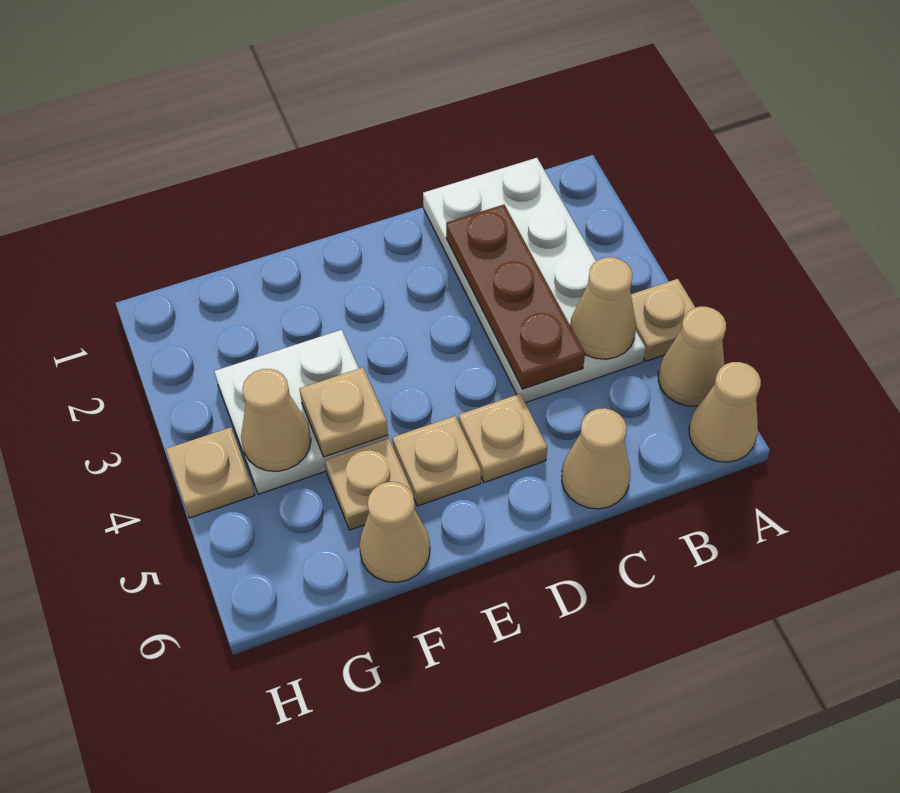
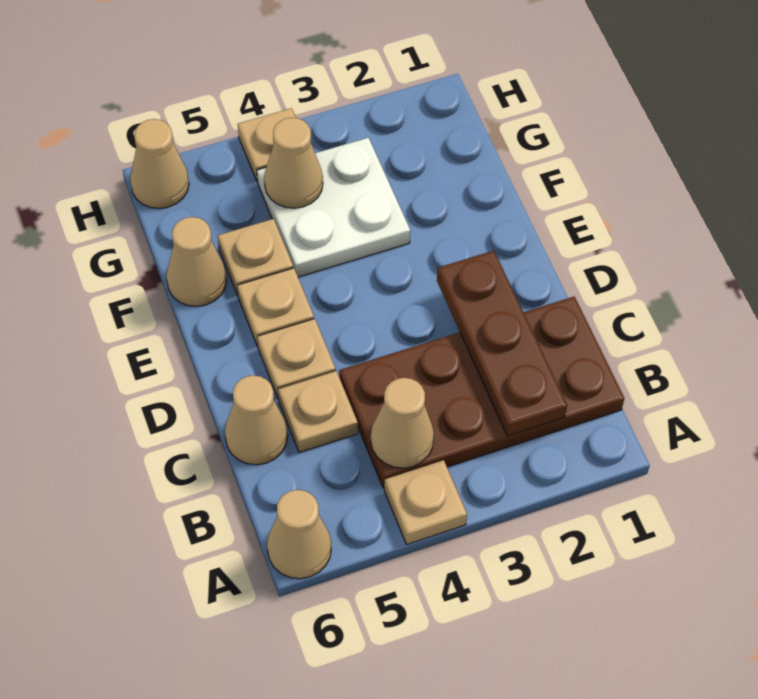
tan cone A5 level 1 -> tan cone H6 level 1
white plate B1:C4 level 1 -> brown plate B1:C4 level 1
brown plate C2:C4 level 2 -> brown plate B2:D2 level 2
tan plate F4 level 2 -> tan plate C5 level 1

